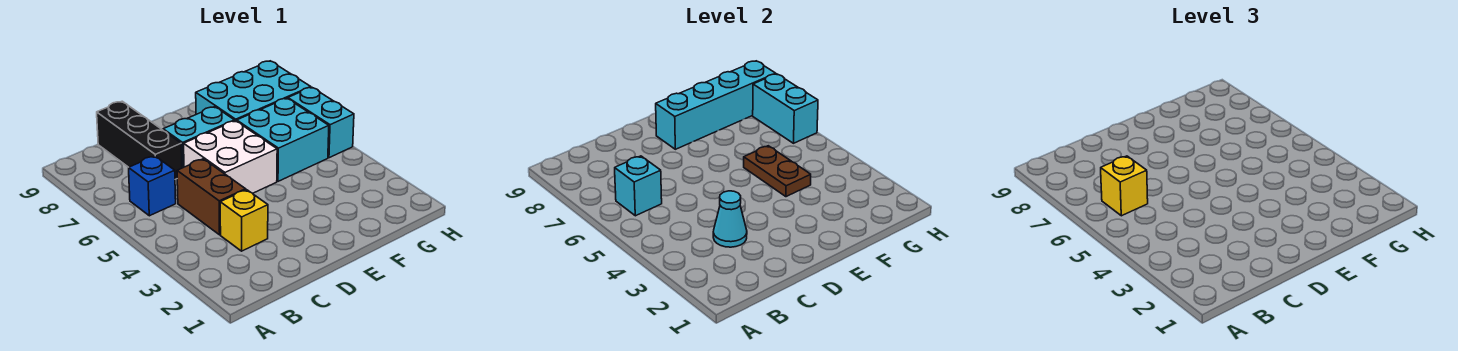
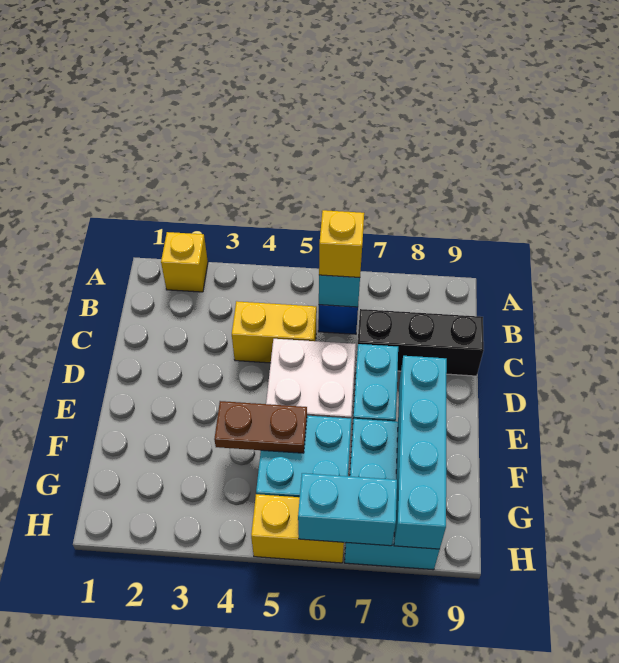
yellow brick C3 level 1 -> yellow brick A2 level 1
cyan cone C3 level 2 -> none
brown brick C4:C5 level 1 -> yellow brick C4:C5 level 1
cyan brick H5:H6 level 1 -> yellow brick H5:H6 level 1

